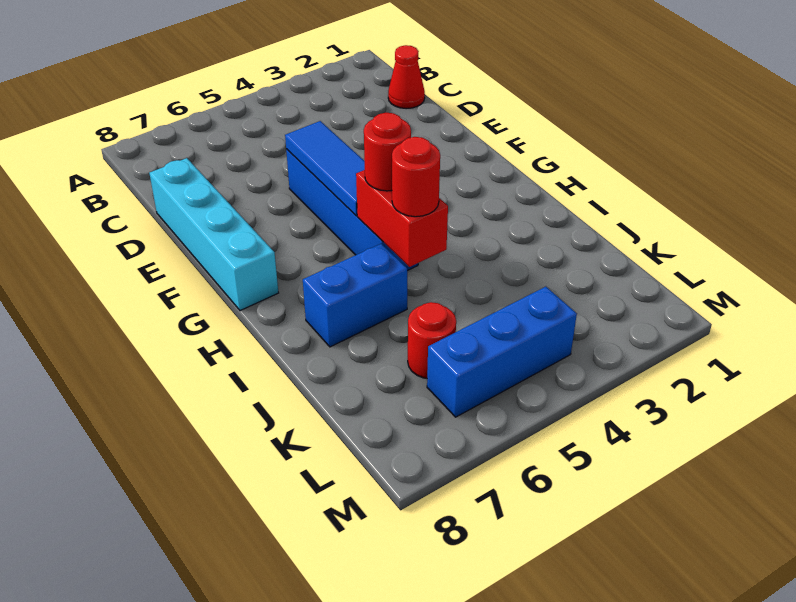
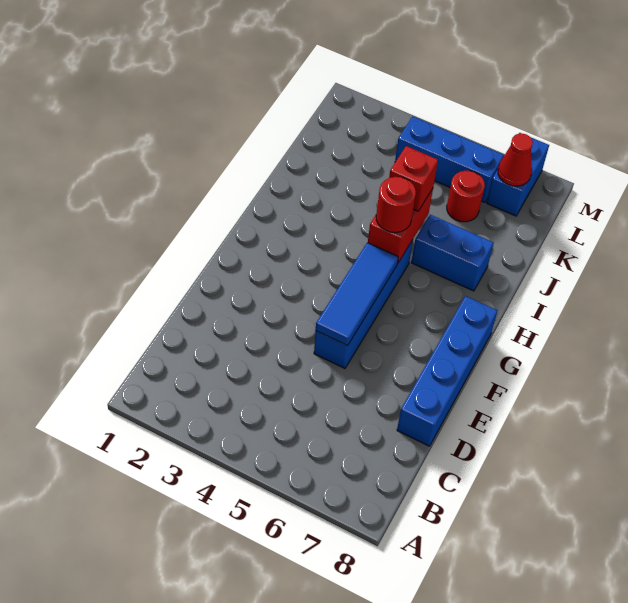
red cone C1 level 1 -> red cone L7 level 2
cyan brick D8:G8 level 1 -> blue brick D8:G8 level 1
red round brick I5 level 3 -> red brick I5 level 3
none -> blue brick L7:M7 level 1

